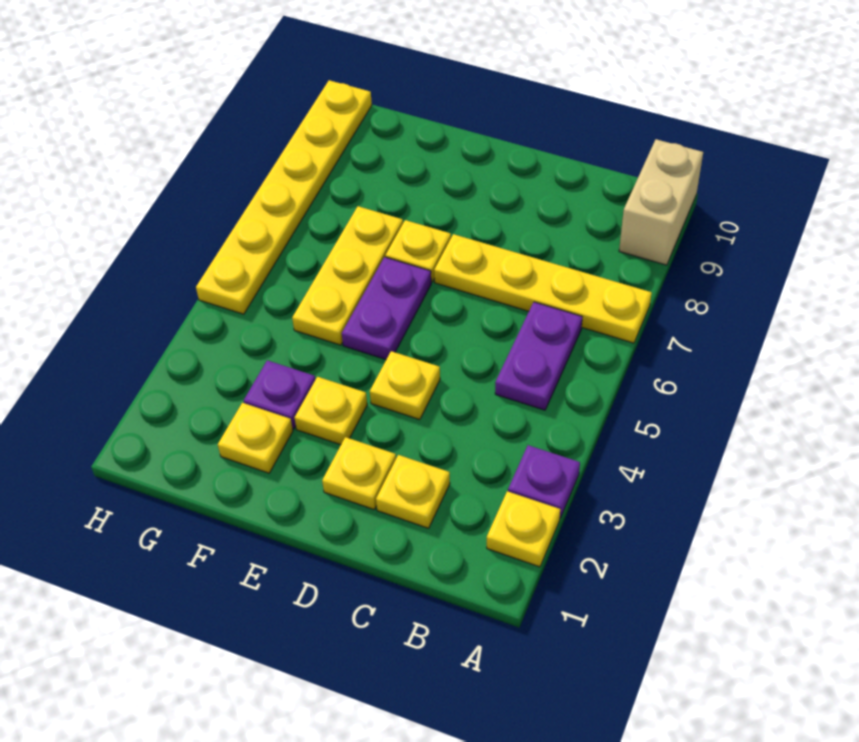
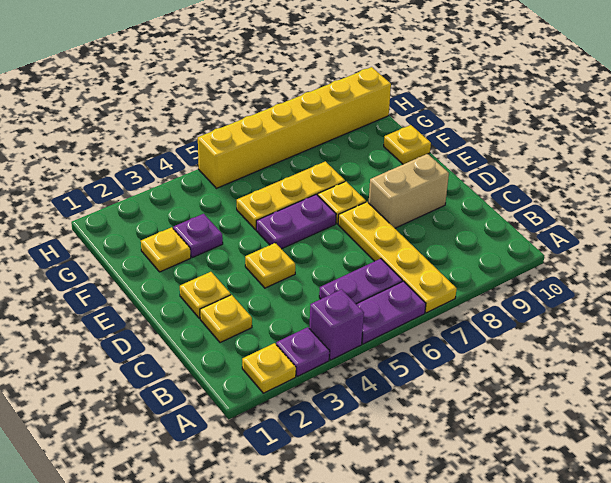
none -> purple brick A4 level 1
none -> purple plate A5:A6 level 1
tan brick A9:A10 level 1 -> tan brick D8:D9 level 1
yellow plate E3 level 1 -> yellow plate F10 level 1
yellow plate H5:H10 level 1 -> yellow brick H5:H10 level 1

